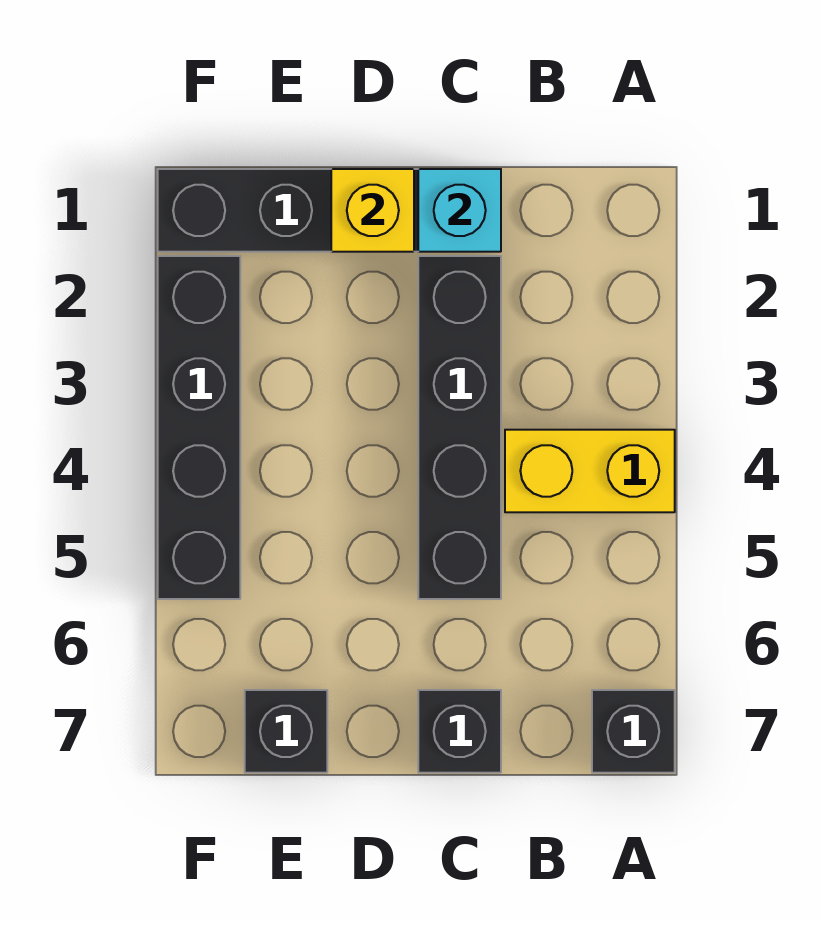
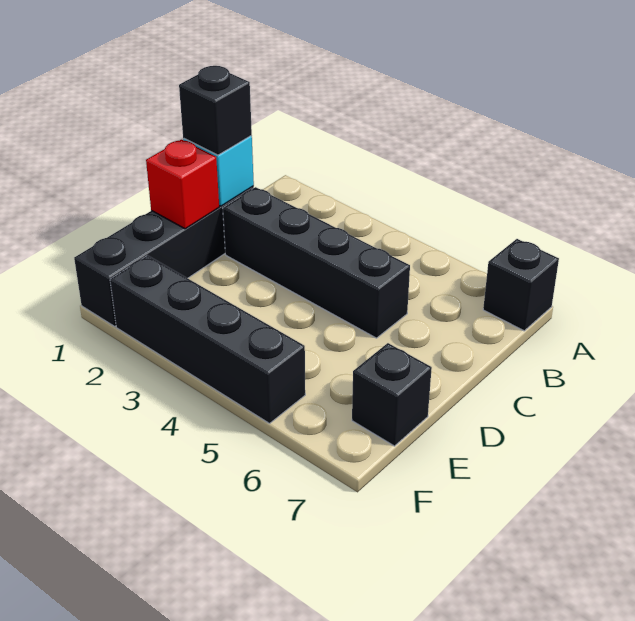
yellow brick A4:B4 level 1 -> none
black brick C7 level 1 -> black brick C1 level 3
yellow brick D1 level 2 -> red brick D1 level 2

